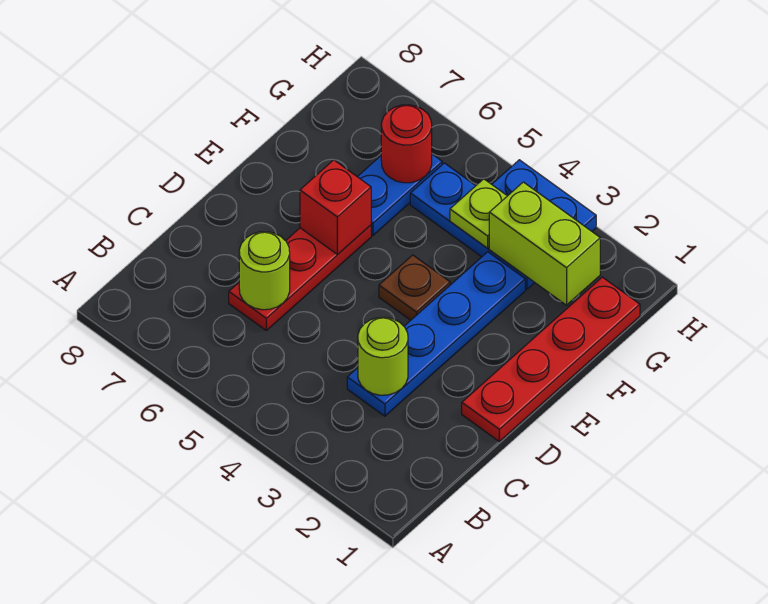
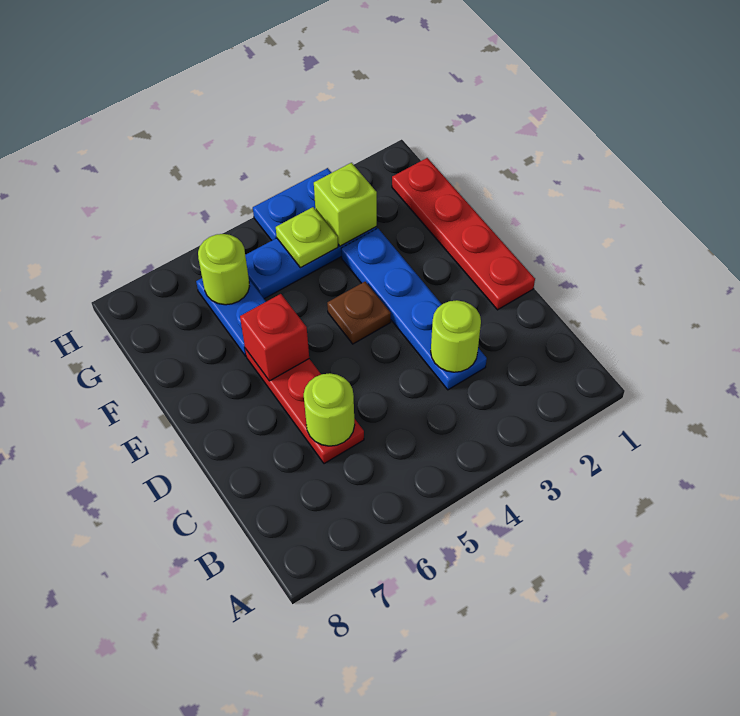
lime brick G2:G3 level 2 -> lime brick G3 level 2
red round brick G6 level 2 -> lime round brick G6 level 2

